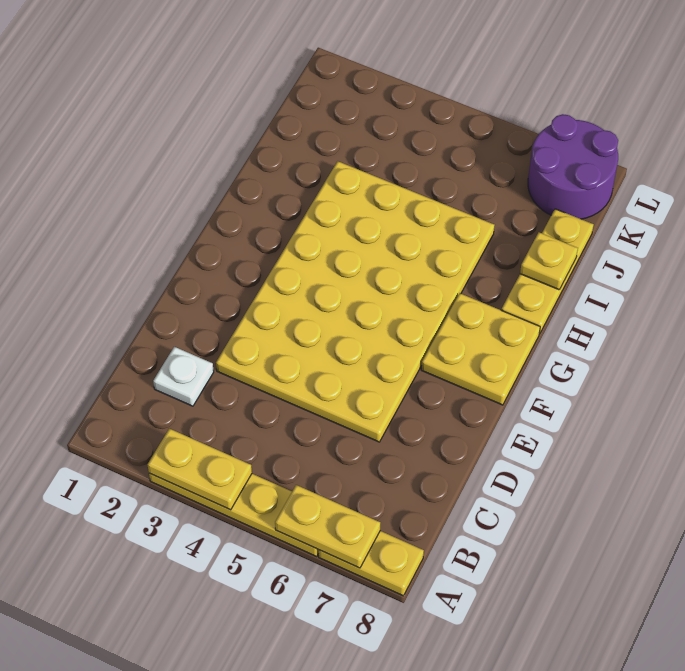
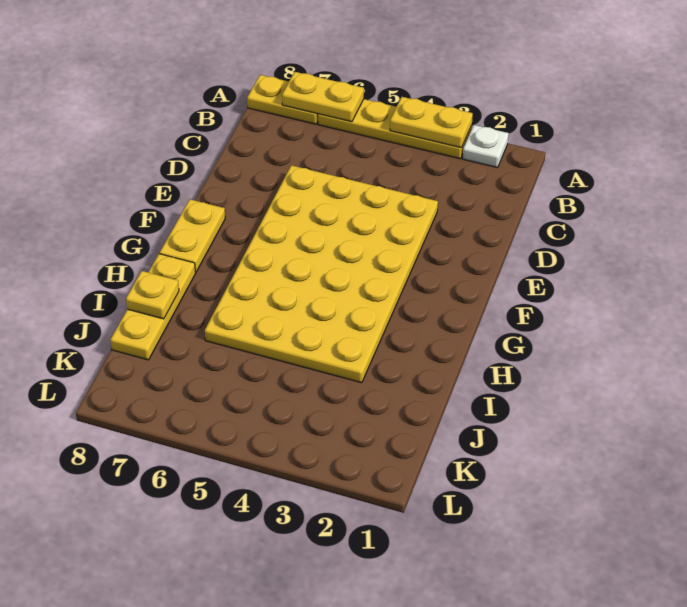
white plate C2 level 1 -> white plate A2 level 1
yellow plate F7:G8 level 1 -> yellow plate F8:G8 level 1
purple round brick K7:L8 level 1 -> none

